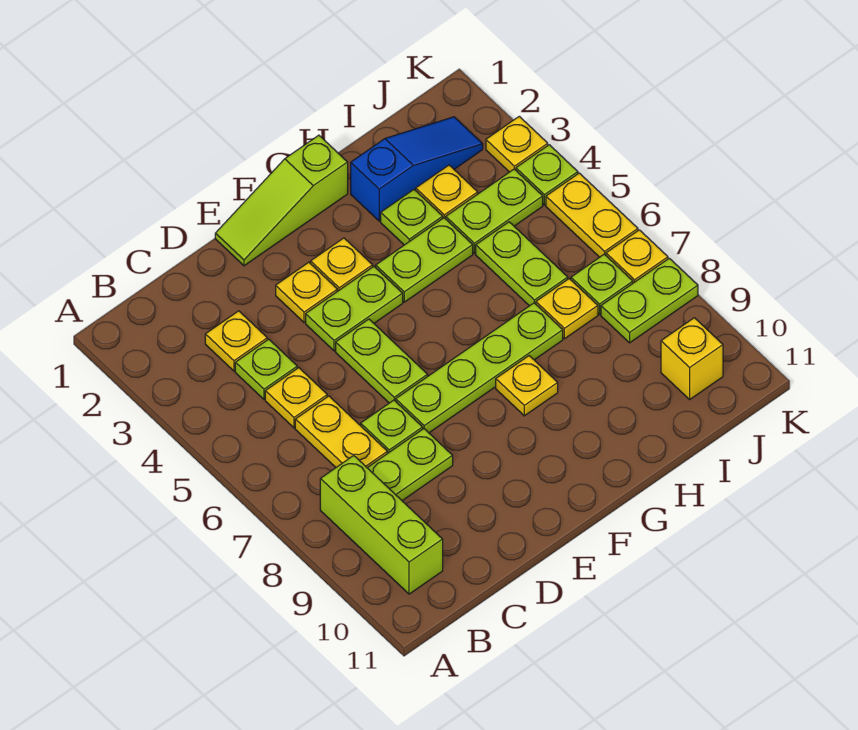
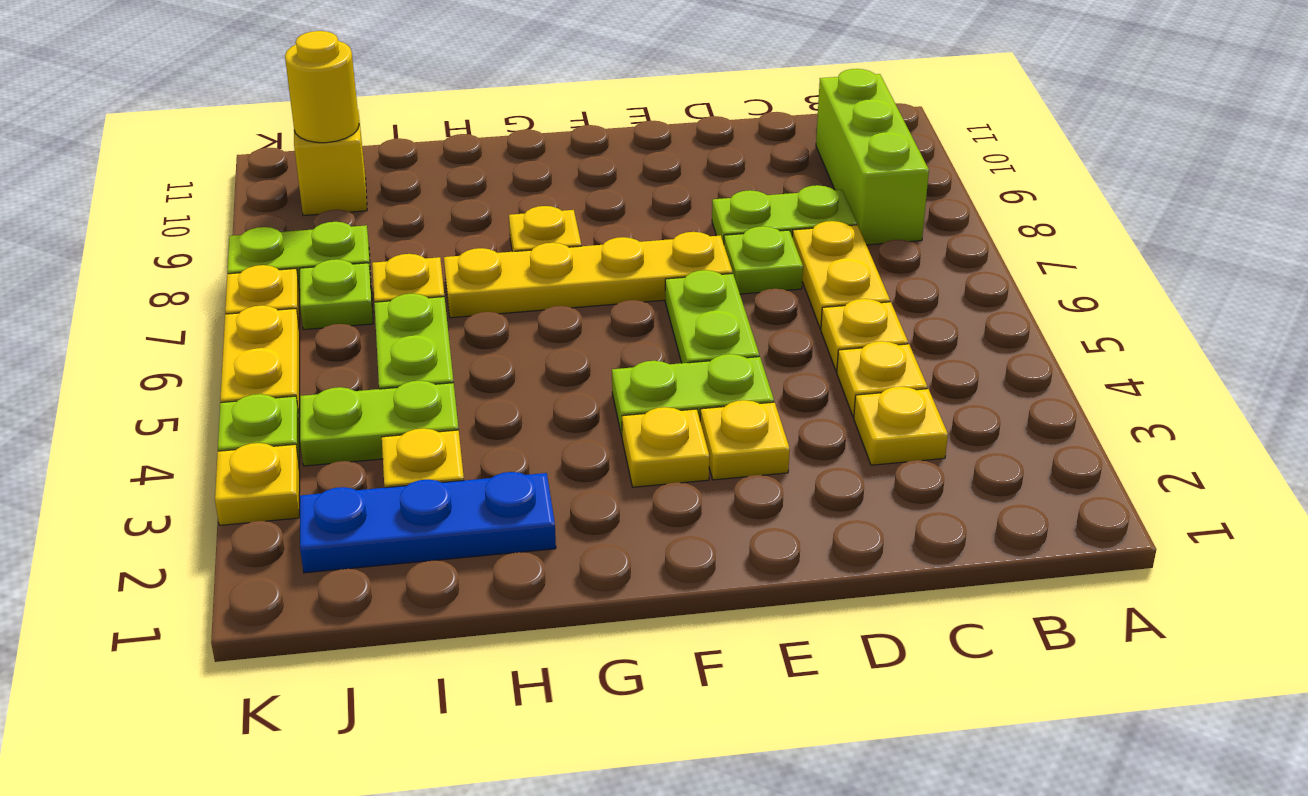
lime plate C4 level 1 -> yellow plate C4 level 1
lime slope E1:G1 level 1 top G -> none
lime plate E7:H7 level 1 -> yellow plate E7:H7 level 1
lime plate G4:H4 level 1 -> none
blue slope H2:J2 level 1 top H -> blue plate H2:J2 level 1
lime plate H3 level 1 -> none
none -> yellow round brick J10 level 2

